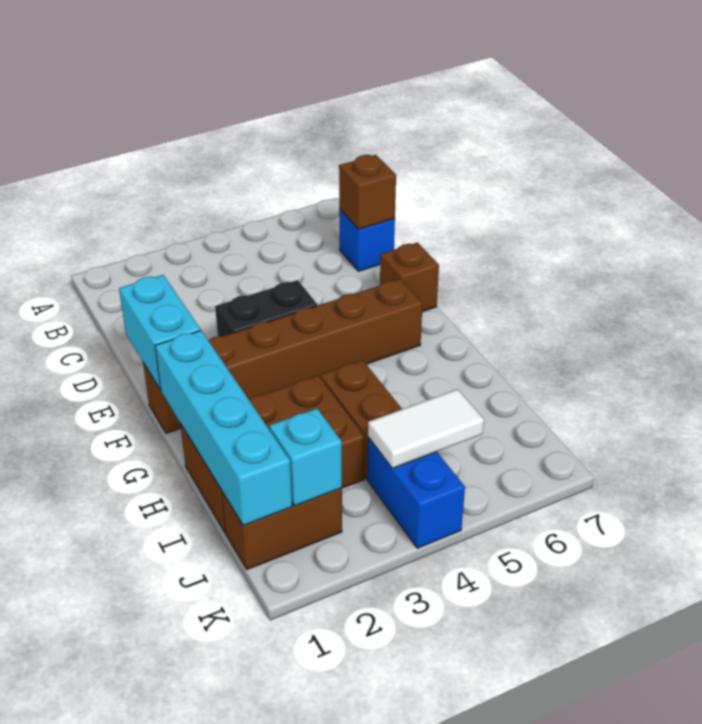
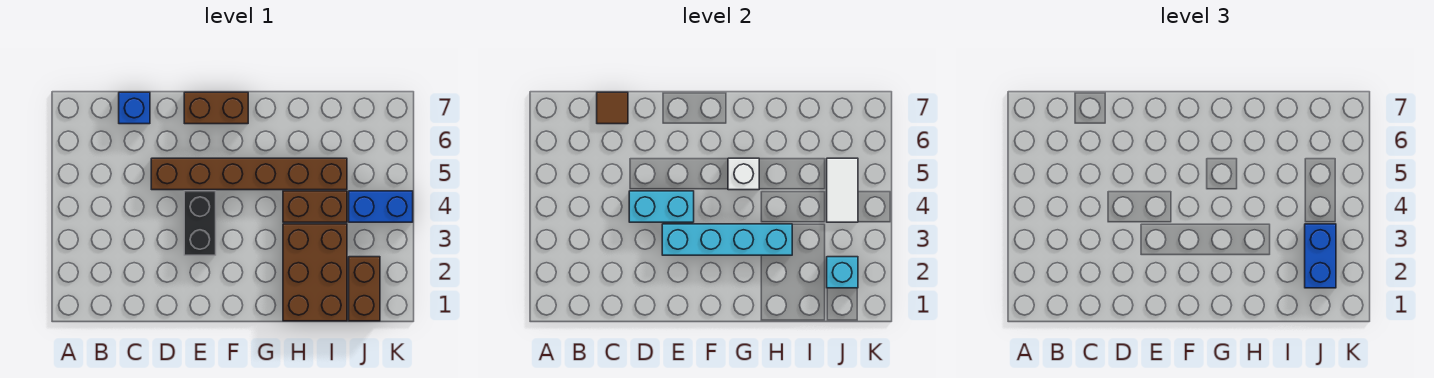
brown brick C7 level 2 -> brown tile C7 level 2
cyan brick E1:F1 level 2 -> cyan brick D4:E4 level 2
brown brick E7 level 1 -> brown brick E7:F7 level 1
brown brick F1:F6 level 1 -> brown brick D5:I5 level 1
cyan brick G1:J1 level 2 -> cyan brick E3:H3 level 2
none -> white brick G5 level 2
none -> blue brick J2:J3 level 3

